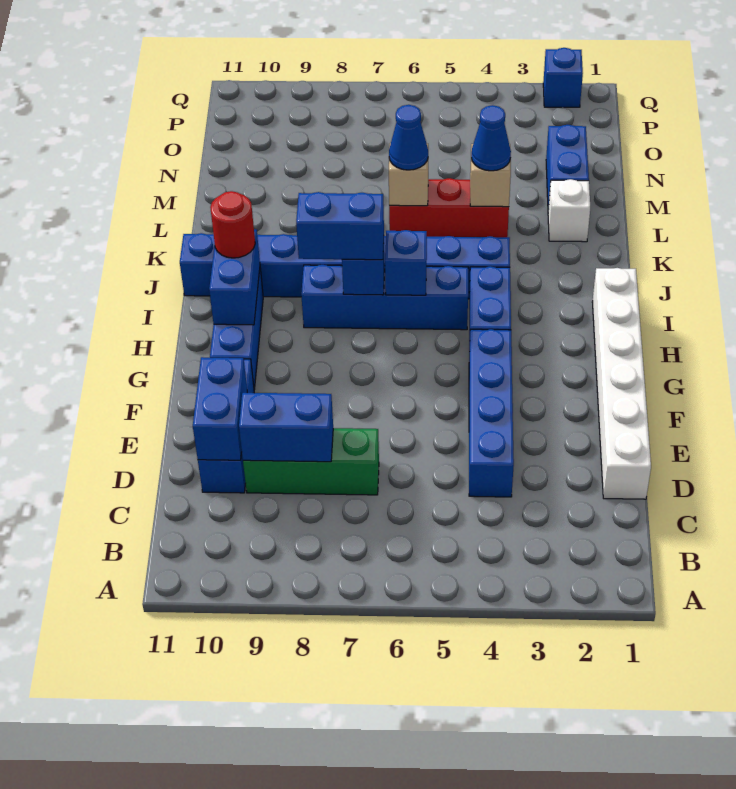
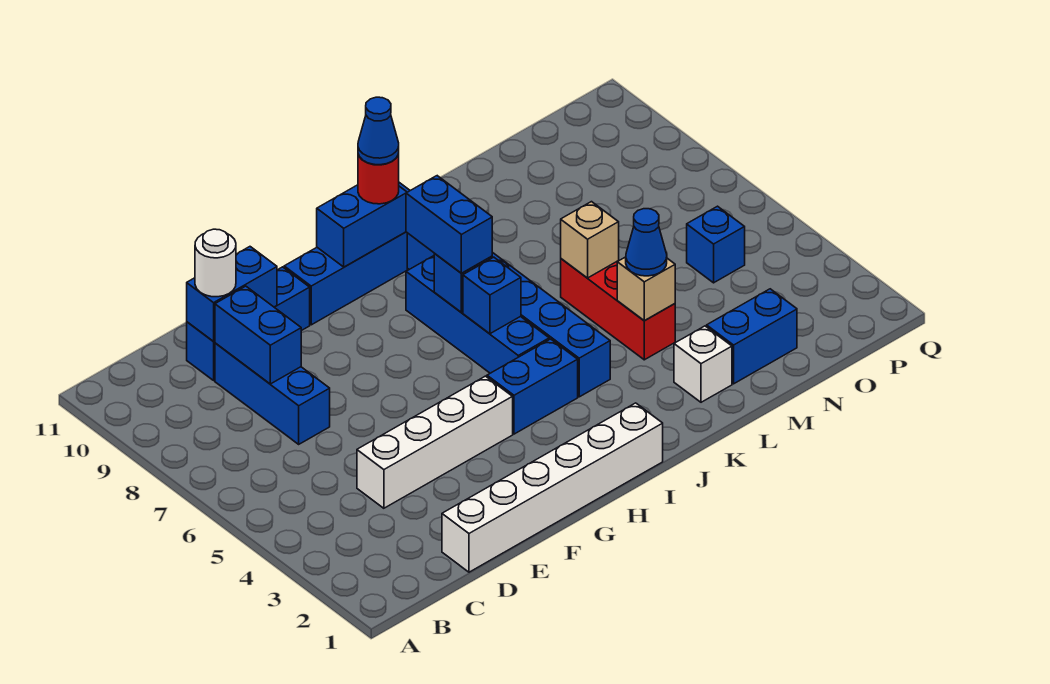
blue brick D4:G4 level 1 -> white brick D4:G4 level 1
green brick D7:D9 level 1 -> blue brick D7:D9 level 1
none -> white round brick D10 level 3
blue cone L6 level 3 -> blue cone I10 level 4
blue brick Q2 level 1 -> blue brick O5 level 1

